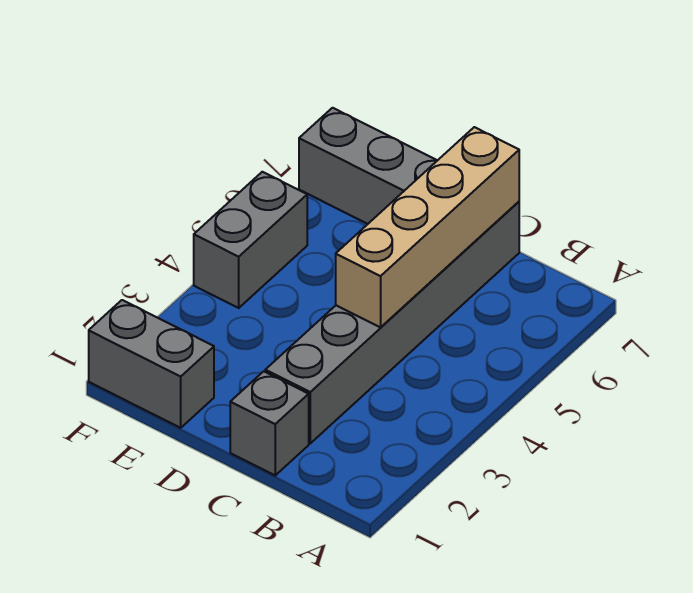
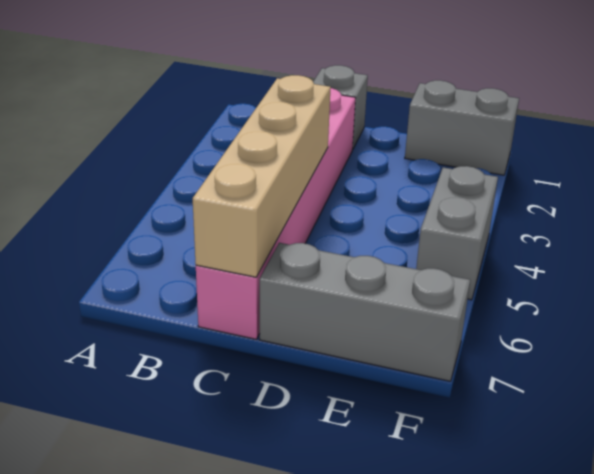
grey brick C2:C7 level 1 -> pink brick C2:C7 level 1

